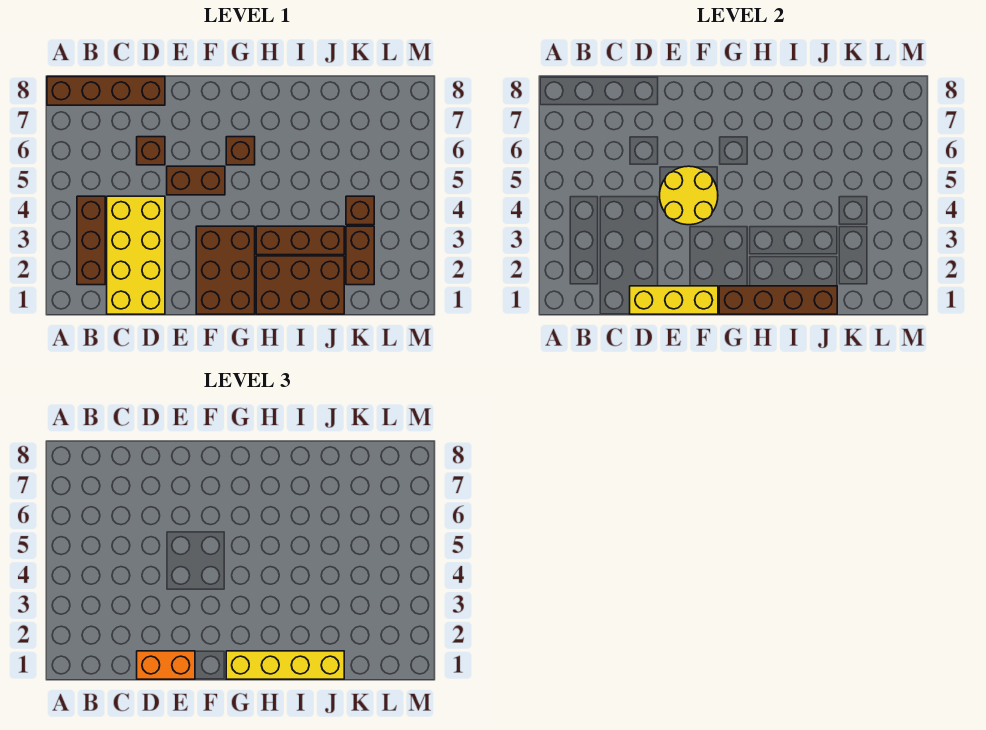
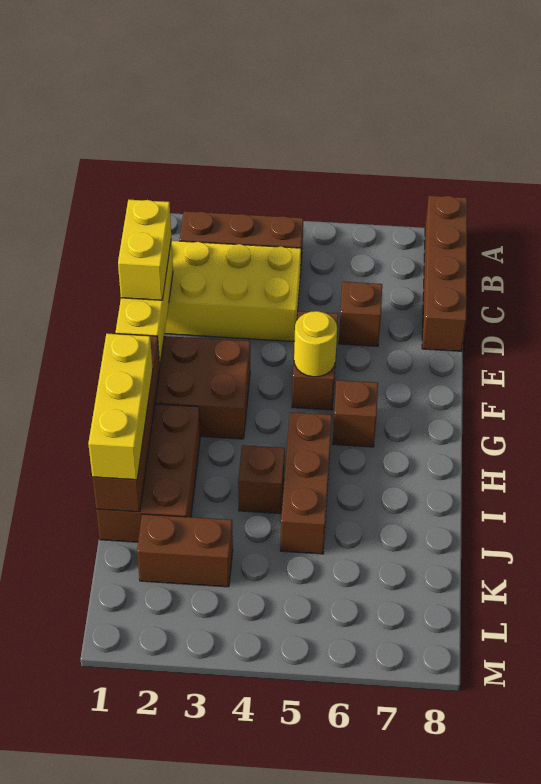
orange brick D1:E1 level 3 -> yellow brick D1:E1 level 3
yellow round brick E4:F5 level 2 -> yellow round brick F5 level 2
yellow brick G1:J1 level 3 -> yellow brick H1:J1 level 3
brown brick H3:J3 level 1 -> brown brick H5:J5 level 1
brown brick K4 level 1 -> brown brick I4 level 1

